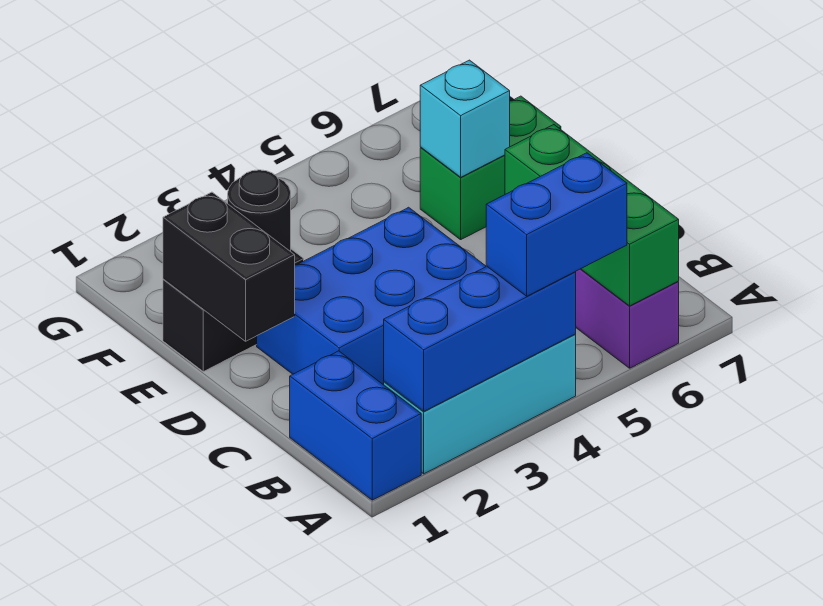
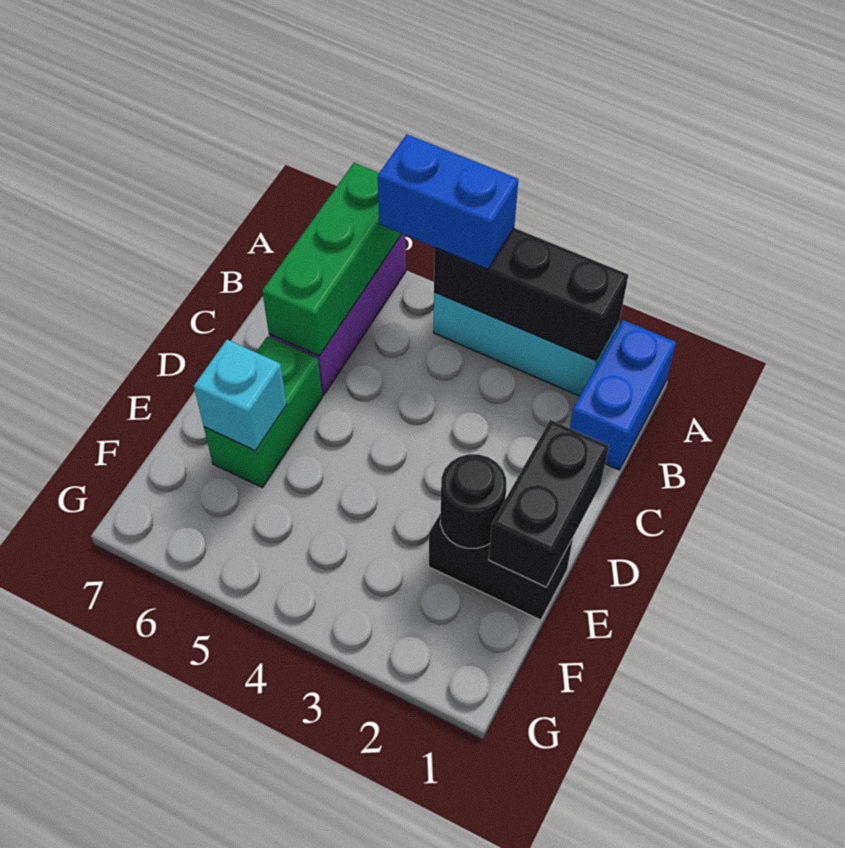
blue brick A2:A4 level 2 -> black brick A2:A4 level 2
blue brick C2:D4 level 1 -> none
green brick E6:E7 level 1 -> green brick D6:E6 level 1

